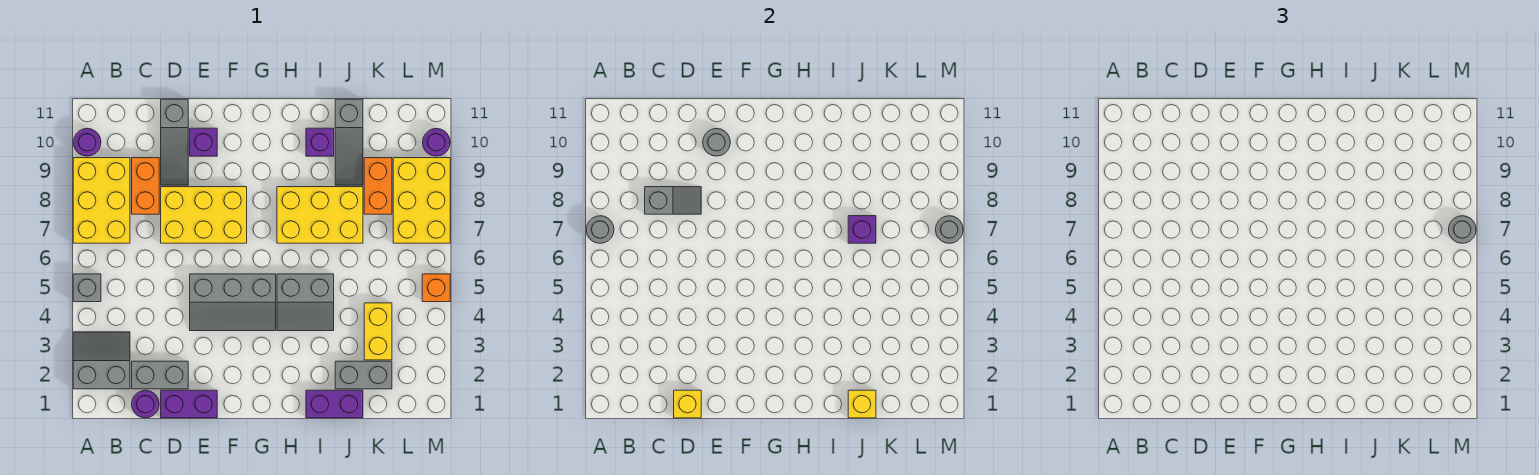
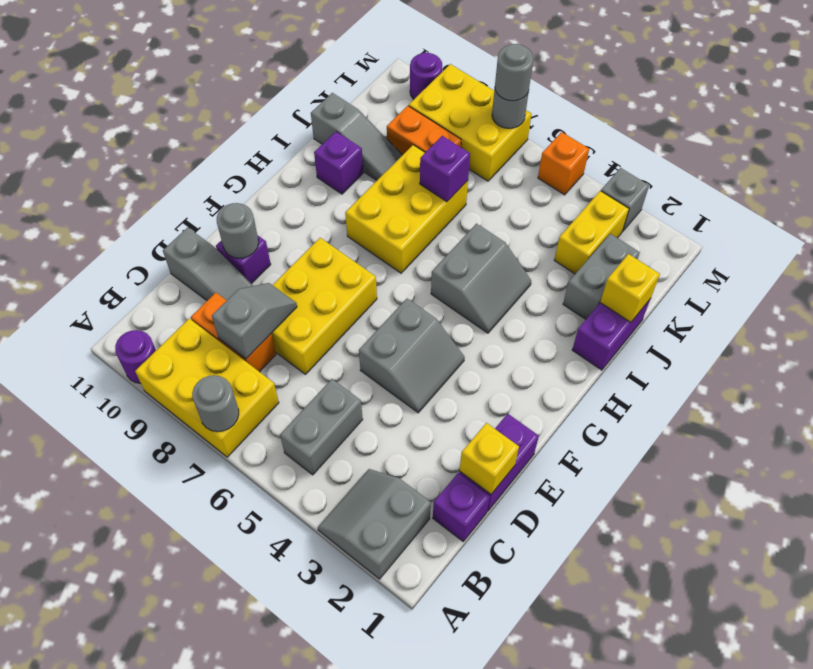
grey brick A5 level 1 -> grey brick M3 level 1
purple round brick C1 level 1 -> purple brick C1 level 1
grey brick C2:D2 level 1 -> grey brick B5:C5 level 1
grey slope E4:G5 level 1 top 5 -> grey slope E4:F5 level 1 top 5
yellow brick K3:K4 level 1 -> yellow brick K3:L3 level 1

